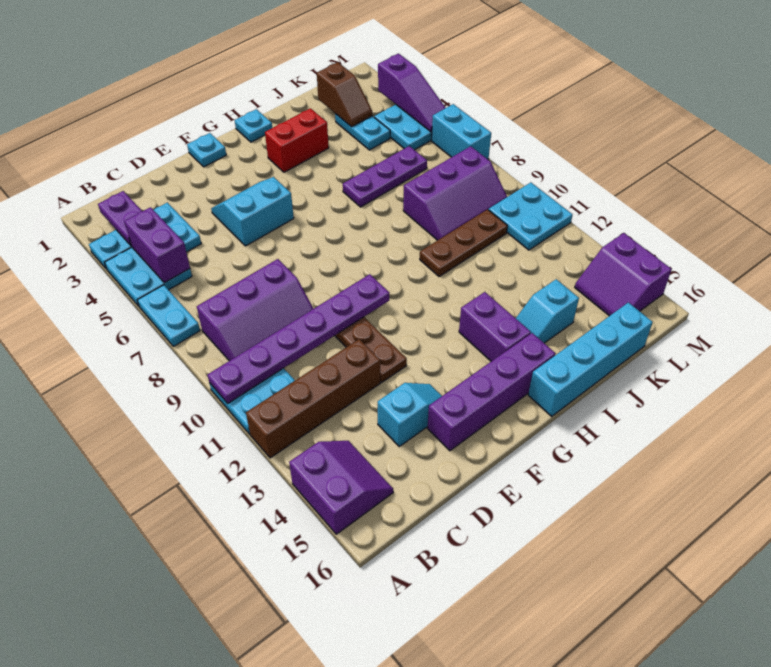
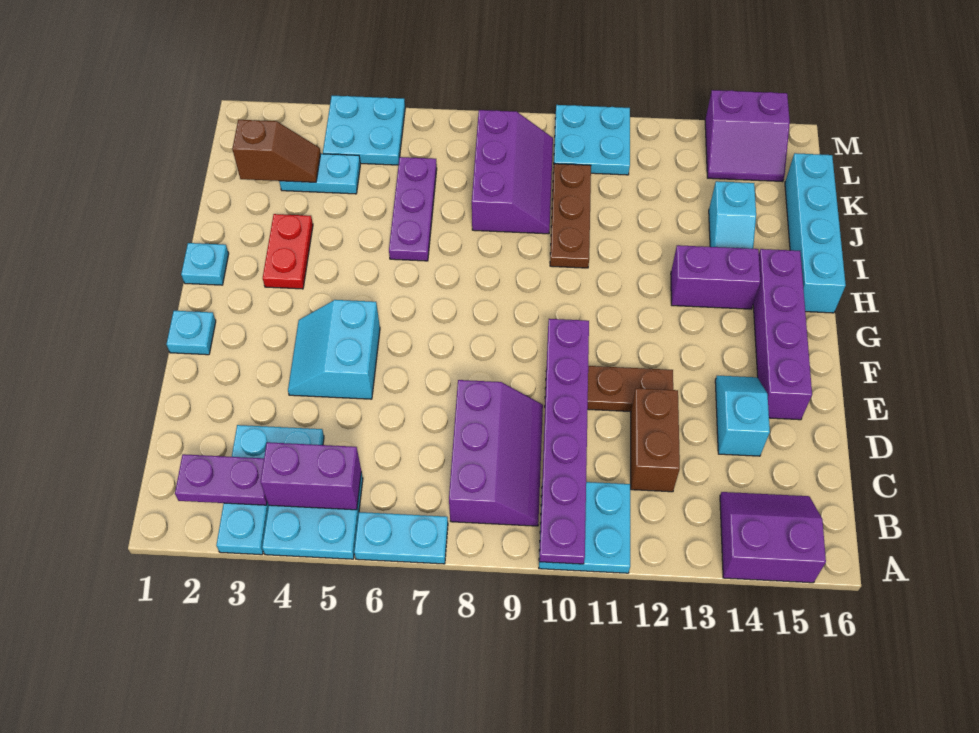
brown brick A12:D12 level 1 -> brown brick C12:D12 level 1
red brick H3:I3 level 1 -> red plate H3:I3 level 1
purple slope M3:M5 level 2 top 3 -> none
cyan brick M6:M7 level 1 -> none

